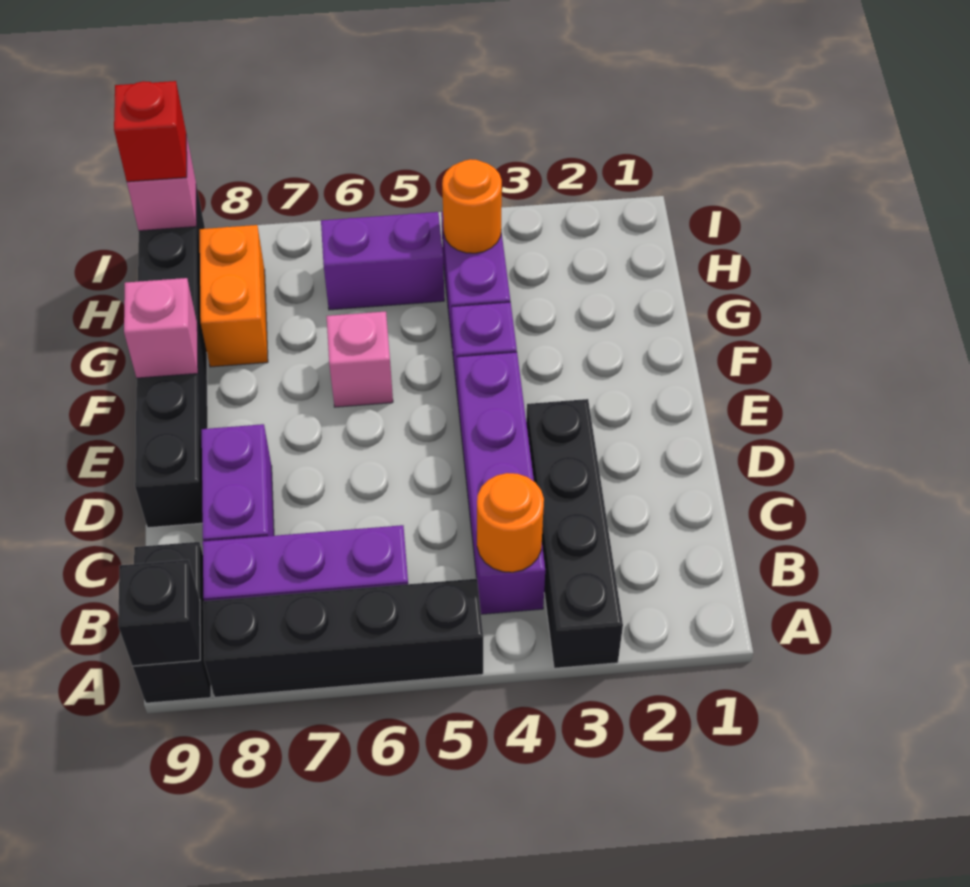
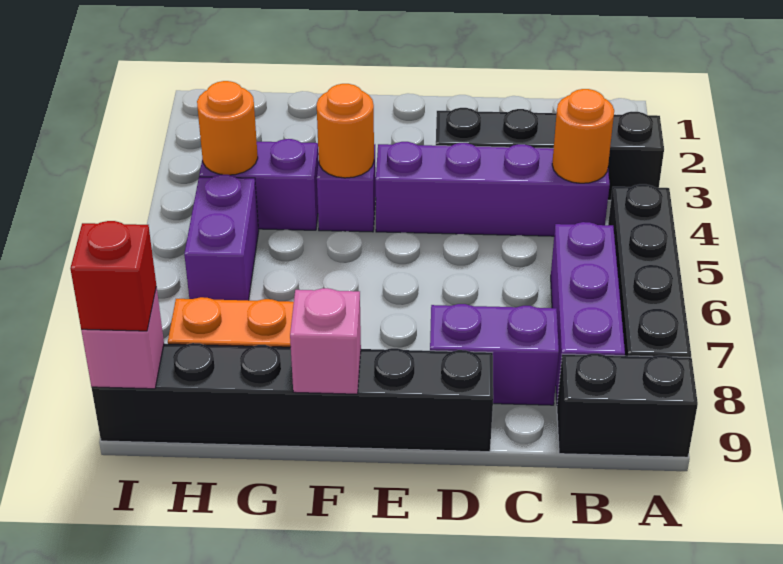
black brick A9 level 2 -> none
none -> orange round brick F4 level 2
pink brick F6 level 1 -> none

